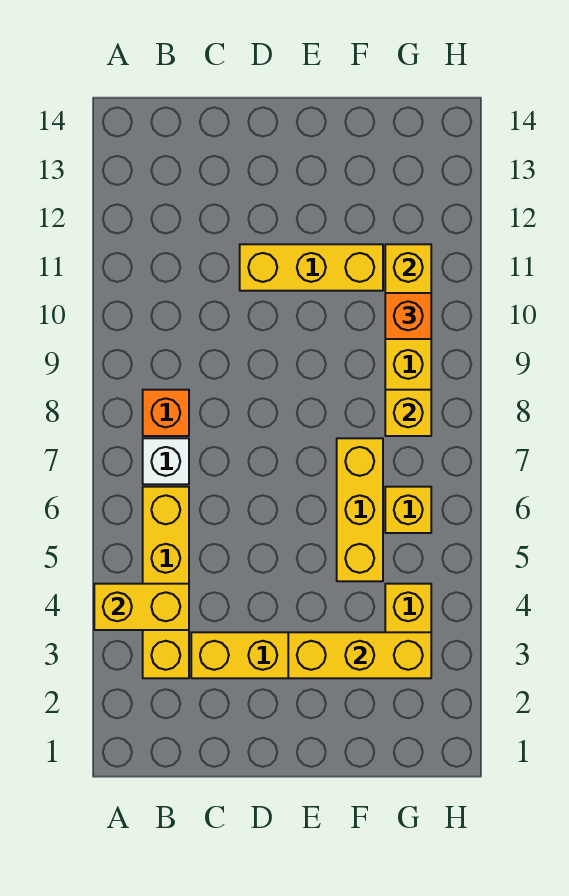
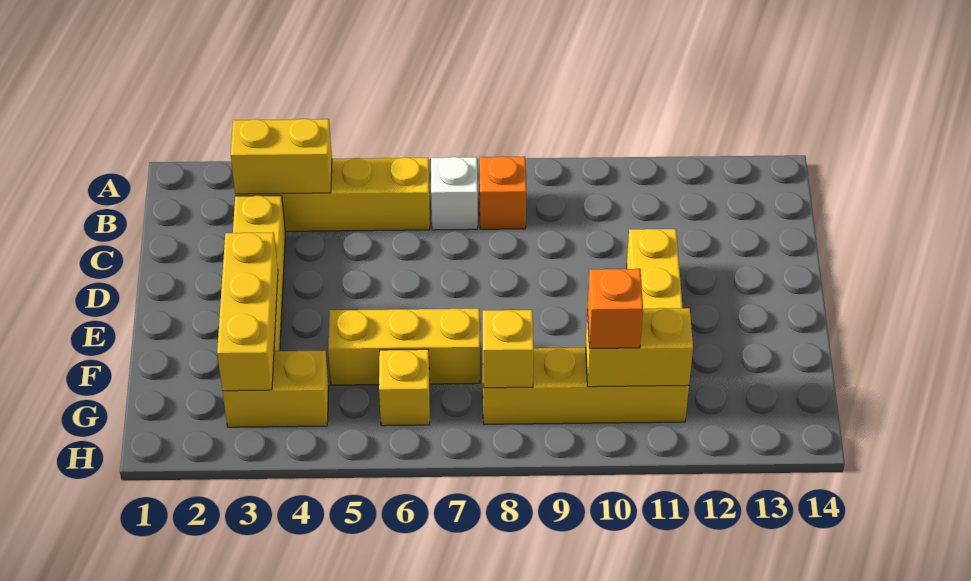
yellow brick A4:B4 level 2 -> yellow brick B3:B4 level 2

